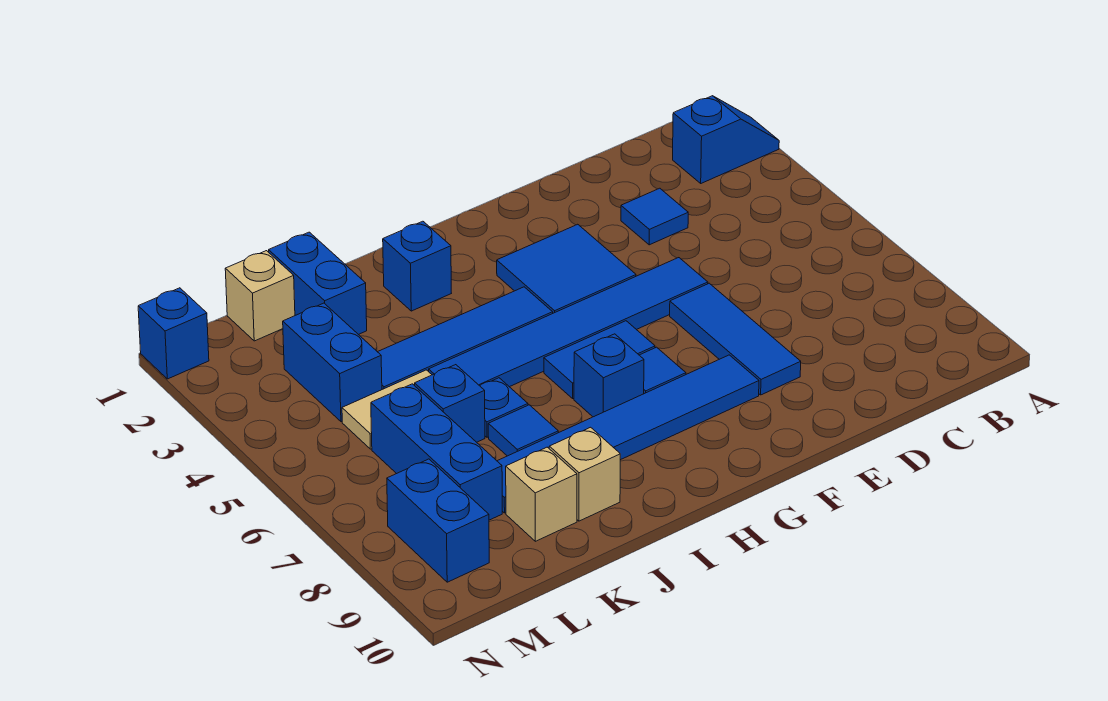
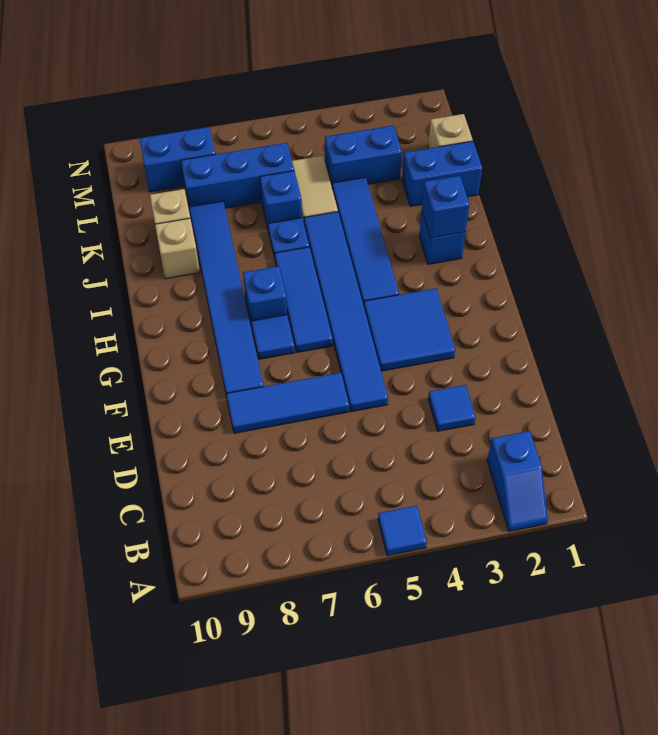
blue tile G6:H6 level 1 -> blue tile G6:I6 level 1
blue tile J7 level 1 -> blue tile A5 level 1
blue brick N1 level 1 -> blue brick I2 level 2

